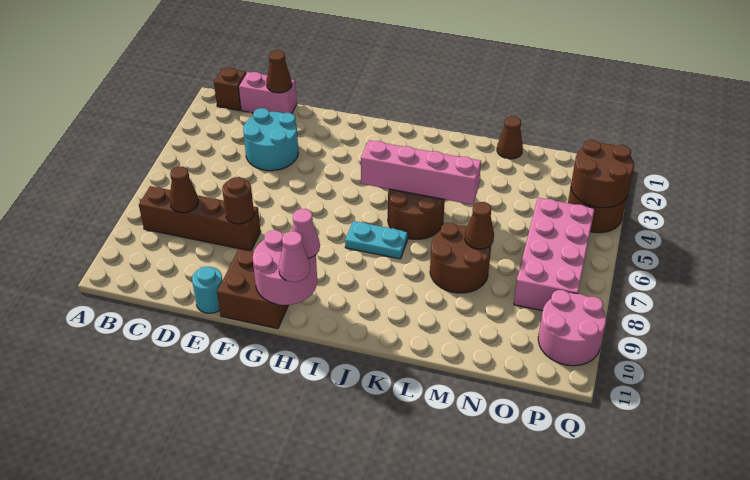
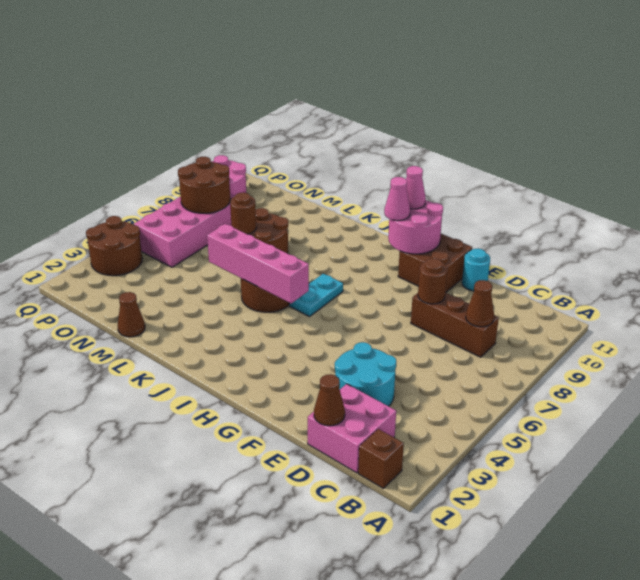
brown brick B8:E8 level 1 -> brown brick C8:E8 level 1
pink brick C1:D1 level 1 -> pink brick C1:D2 level 1
cyan plate I7:J7 level 1 -> cyan plate I6:I7 level 1
brown cone M7 level 2 -> brown round brick M7 level 2
brown round brick P3:Q4 level 2 -> brown round brick O7:P8 level 2

